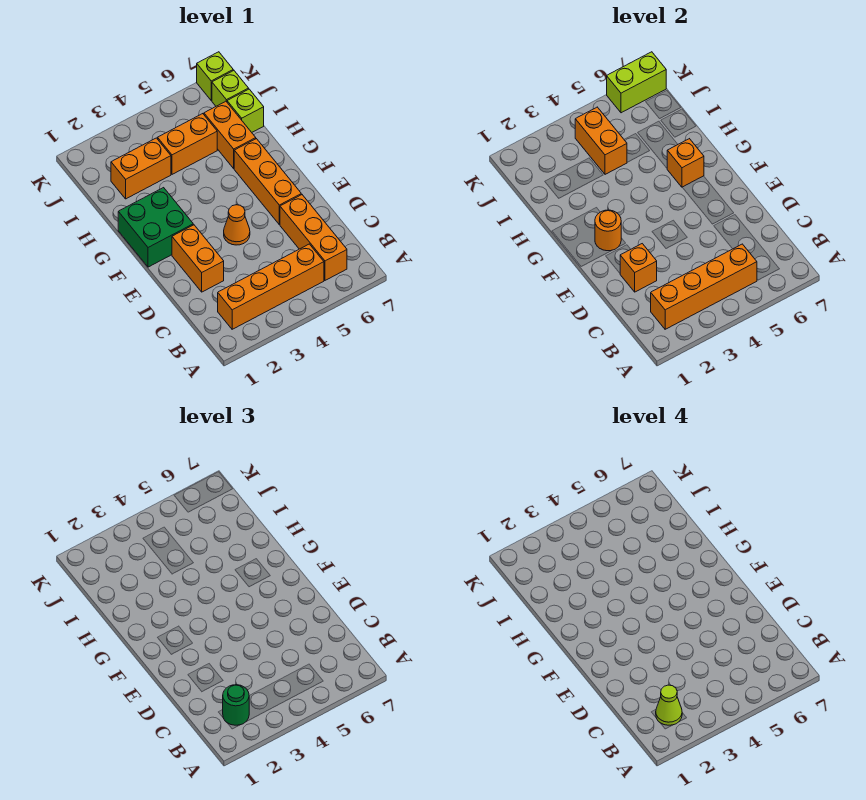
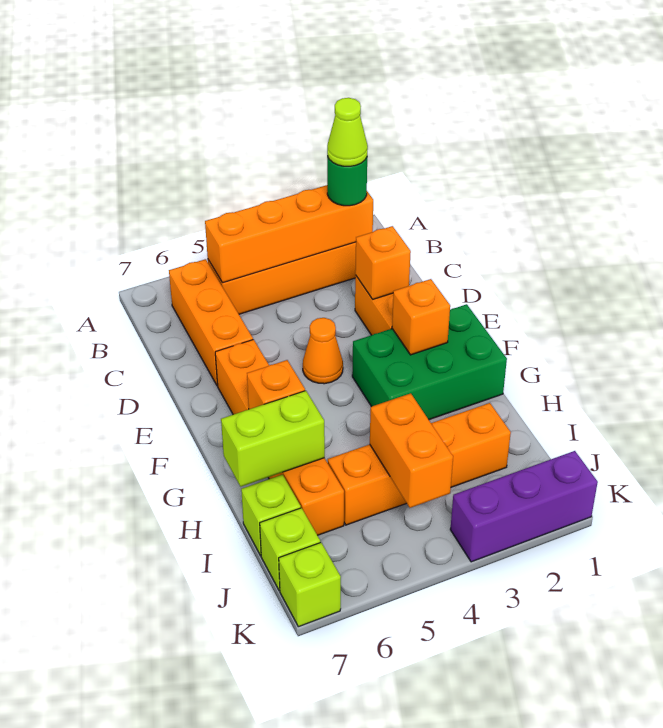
green brick F1:G2 level 1 -> green brick F1:G3 level 1
orange round brick F2 level 2 -> orange brick F2 level 2
none -> purple brick K1:K3 level 1
lime brick K6:K7 level 2 -> lime brick H6:H7 level 2

